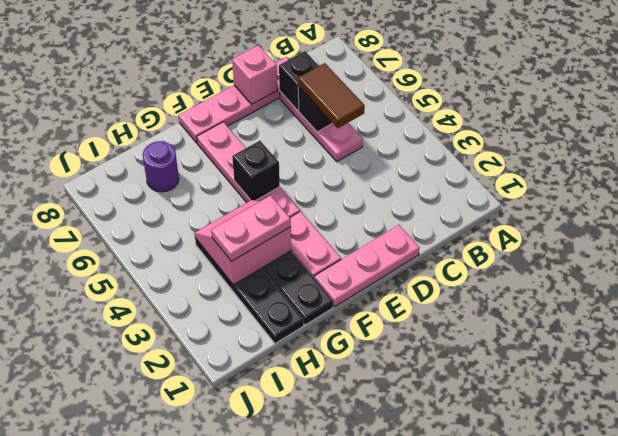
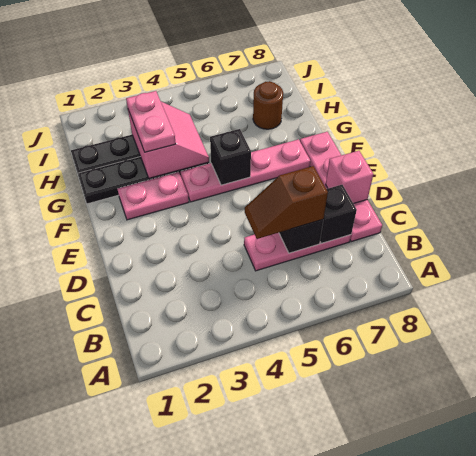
brown tile C5:C6 level 3 -> brown slope C5:C6 level 3 top 6
pink plate D1:F1 level 1 -> none
purple round brick H7 level 1 -> brown round brick H7 level 1

